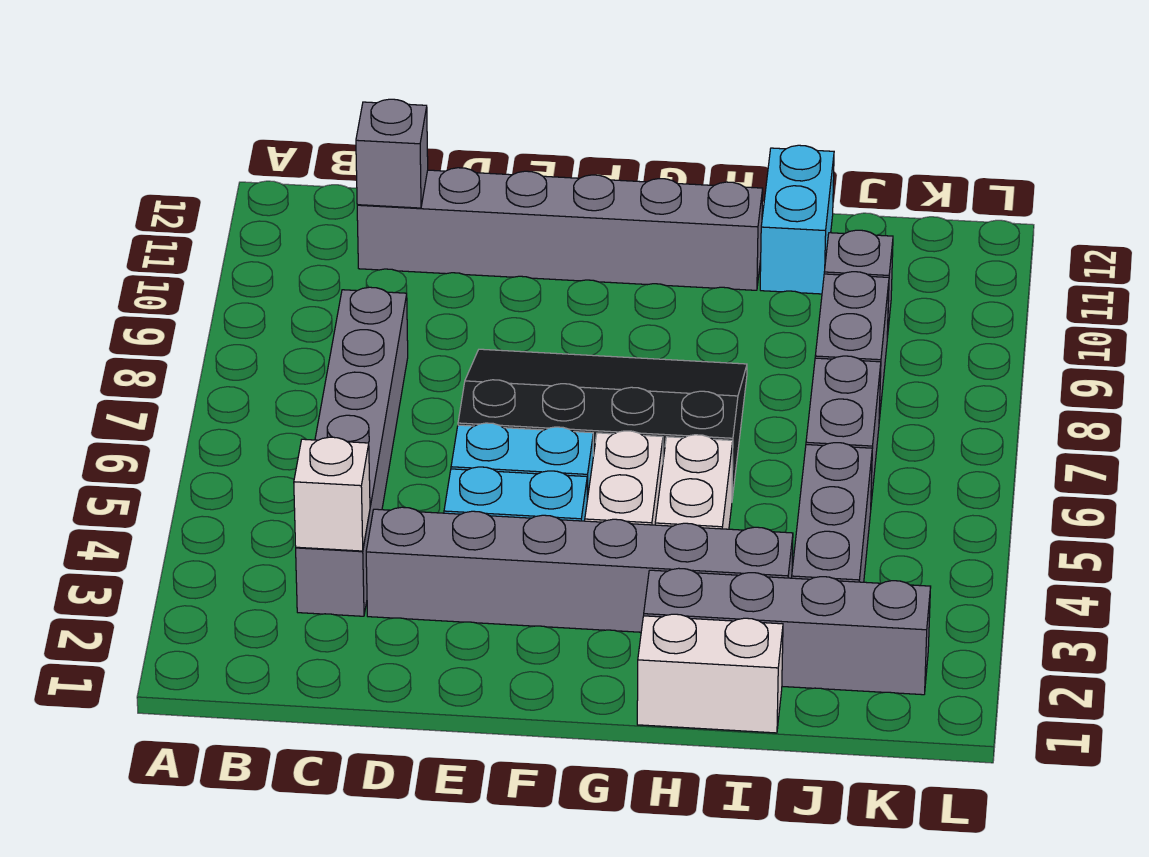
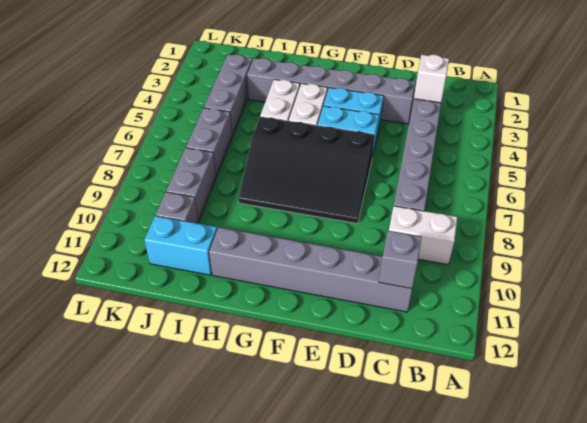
white brick H1:I1 level 1 -> white brick B9:C9 level 1
grey brick H2:K2 level 1 -> none
cyan brick I11:I12 level 1 -> cyan brick I11:J11 level 1

